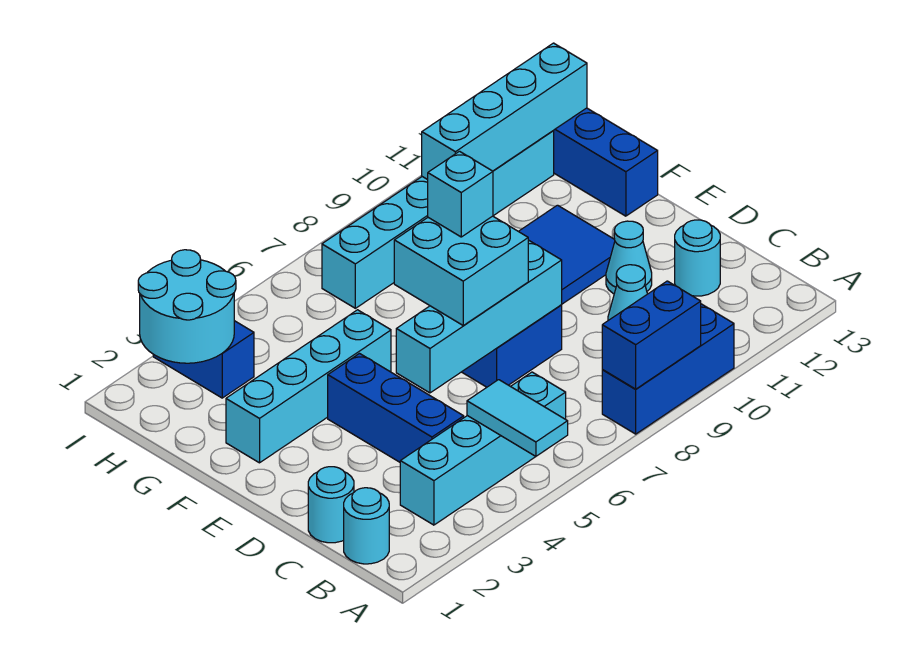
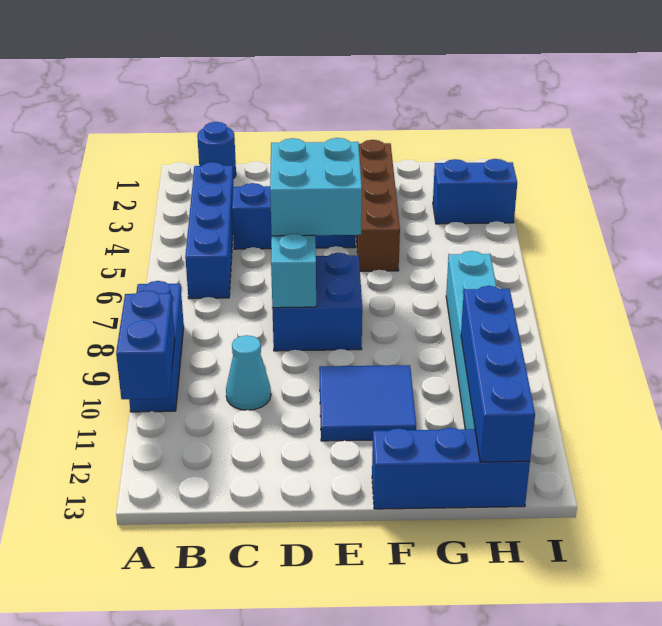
cyan tile A5:B5 level 2 -> none
blue brick A8:A9 level 2 -> blue brick A10:A11 level 2
cyan round brick B1 level 1 -> blue round brick B1 level 1
cyan brick B3:B6 level 1 -> blue brick B3:B6 level 1
cyan round brick C1 level 1 -> none
cyan round brick C12 level 1 -> none
cyan cone D11 level 1 -> none
cyan brick E7 level 4 -> none
cyan brick F2:F5 level 1 -> brown brick F2:F5 level 1
cyan round brick H2:I3 level 2 -> none
cyan brick H10:H13 level 2 -> blue brick H10:H13 level 2

